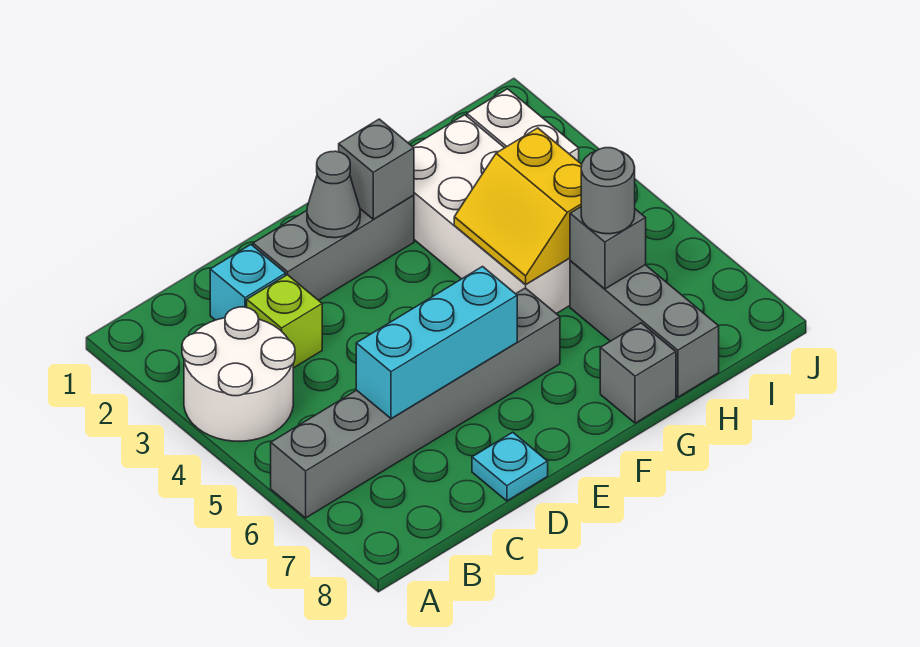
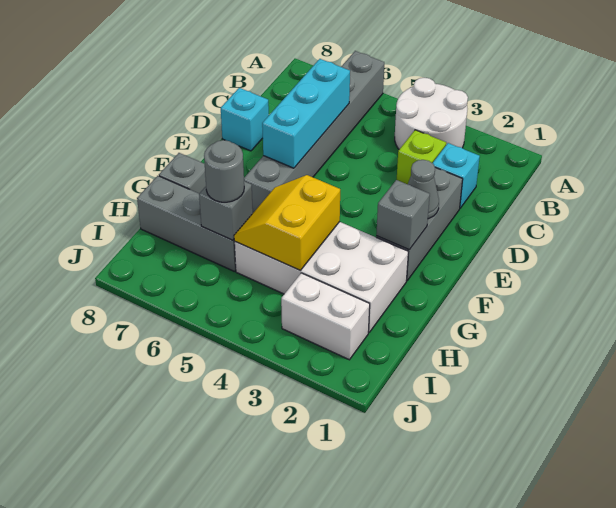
cyan plate D8 level 1 -> cyan brick D8 level 1
yellow slope G4:H5 level 2 top H -> yellow slope G4:H5 level 2 top 4

